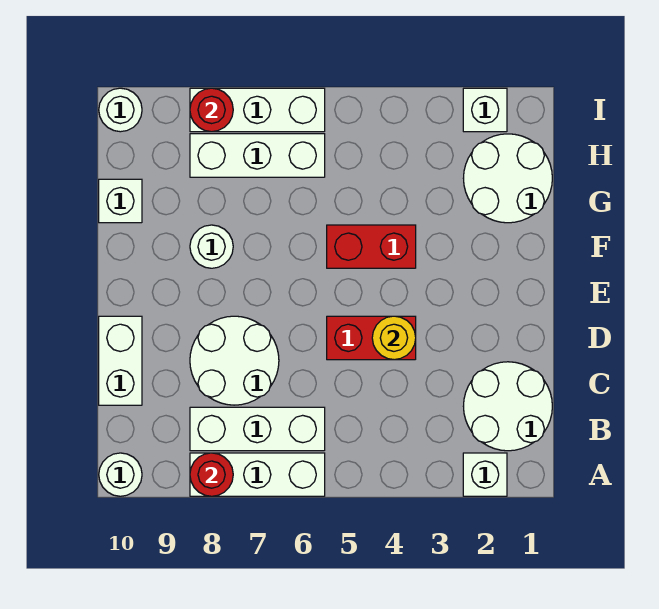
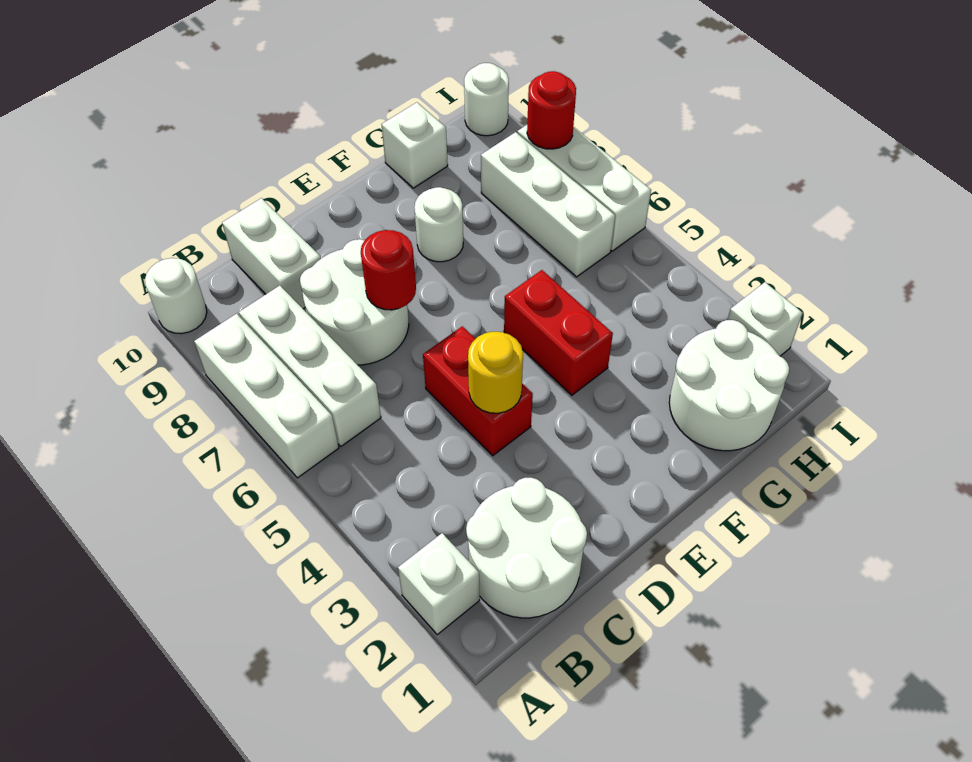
red round brick A8 level 2 -> red round brick D7 level 2
white brick C10:D10 level 1 -> white brick C9:C10 level 1

